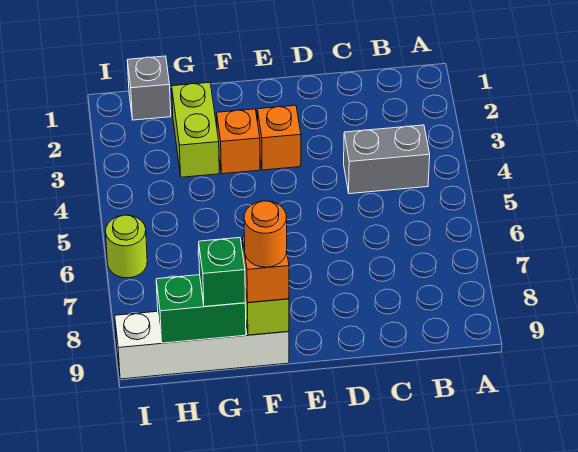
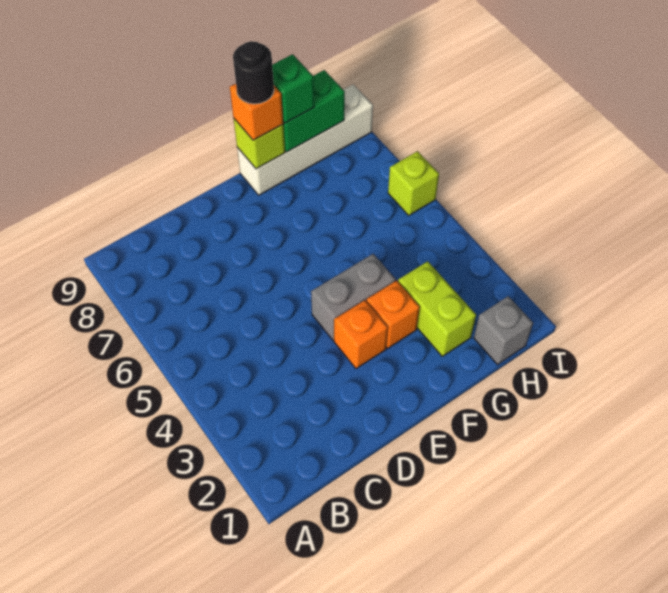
grey brick B4:C4 level 1 -> grey brick E4:F4 level 1
orange round brick F9 level 4 -> black round brick F9 level 4
lime round brick I6 level 1 -> lime brick I6 level 1

